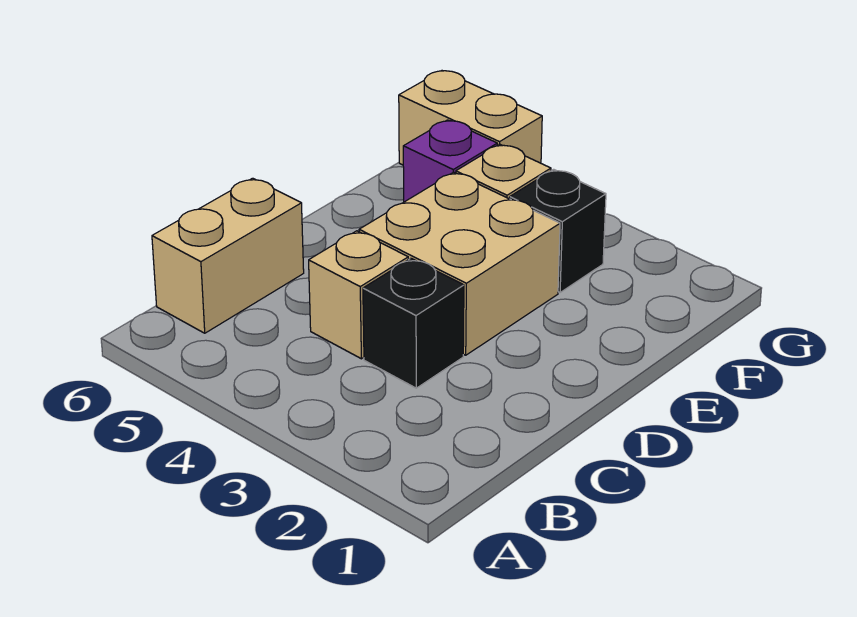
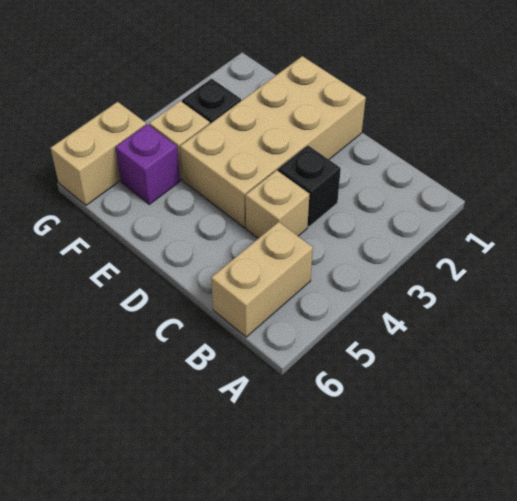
tan brick B6:C6 level 1 -> tan brick B5:B6 level 1
tan brick D3:E4 level 1 -> tan brick D1:E4 level 1

